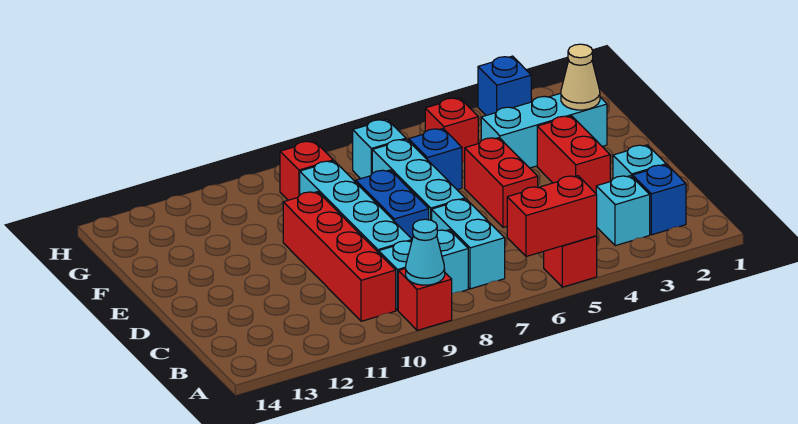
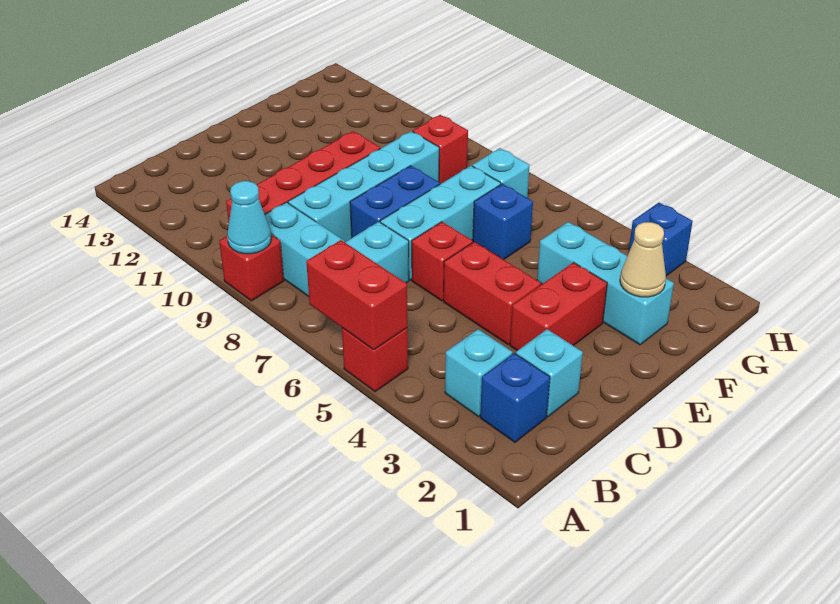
red brick D5:E5 level 1 -> red brick D4:D5 level 1
red brick G5 level 1 -> red brick D6 level 1

